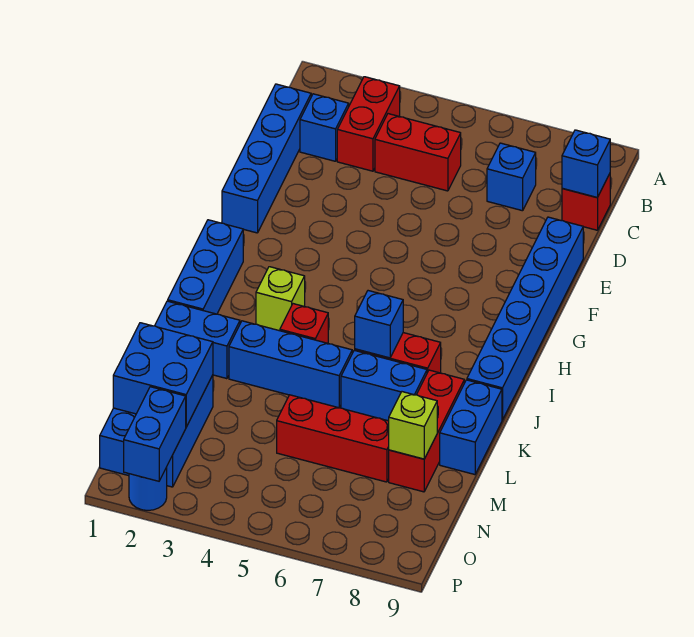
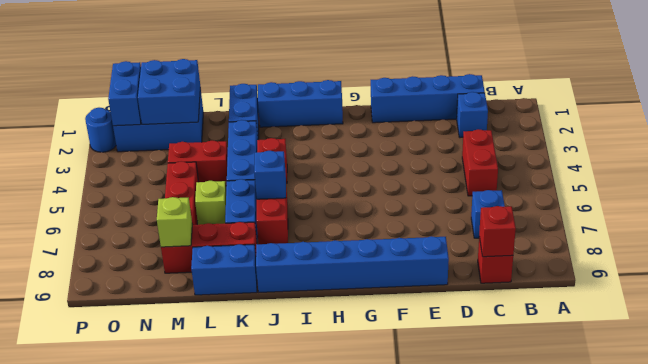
red brick B3:C3 level 1 -> red brick L4:M4 level 1
blue brick C9 level 2 -> red brick C9 level 2
lime brick I3 level 1 -> lime brick L6 level 1
blue brick O2:P2 level 2 -> blue brick O1:O2 level 2

